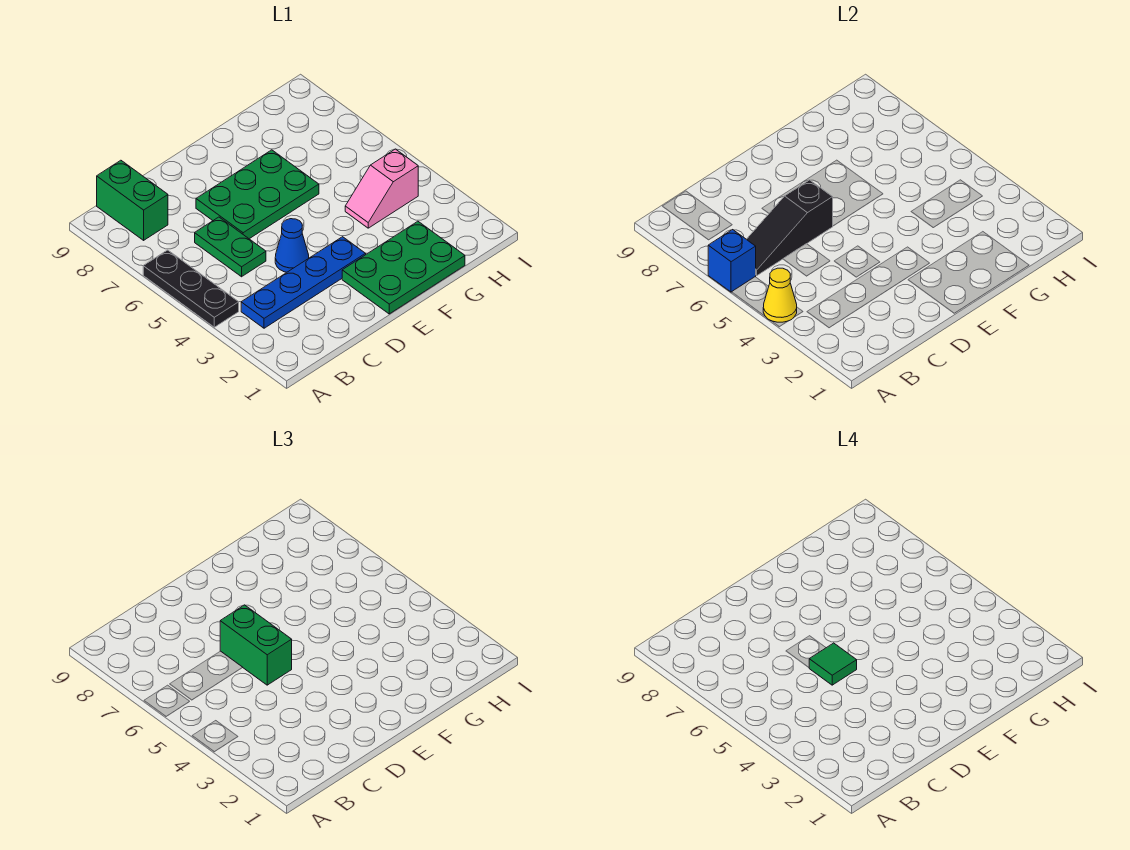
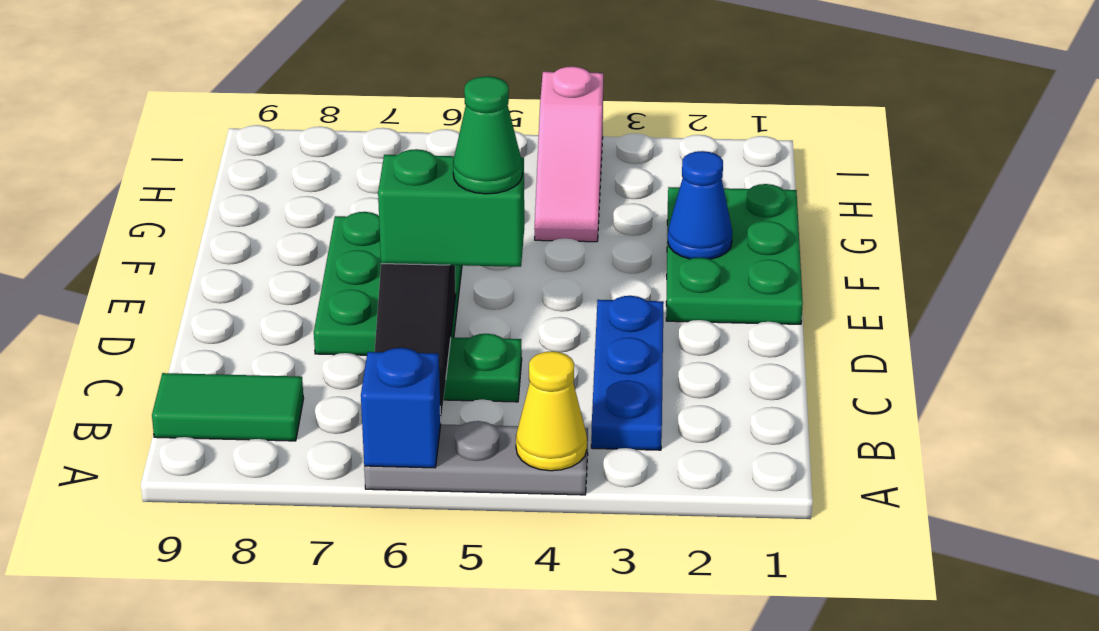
black plate A4:A6 level 1 -> grey plate A4:A6 level 1
blue plate B3:E3 level 1 -> blue plate B3:D3 level 1
green brick B8:B9 level 1 -> green tile B8:B9 level 1
blue cone D4 level 1 -> blue cone F2 level 2
green tile D5 level 4 -> green cone D5 level 4
pink slope G4:H4 level 1 top H -> pink slope G4:I4 level 1 top I

